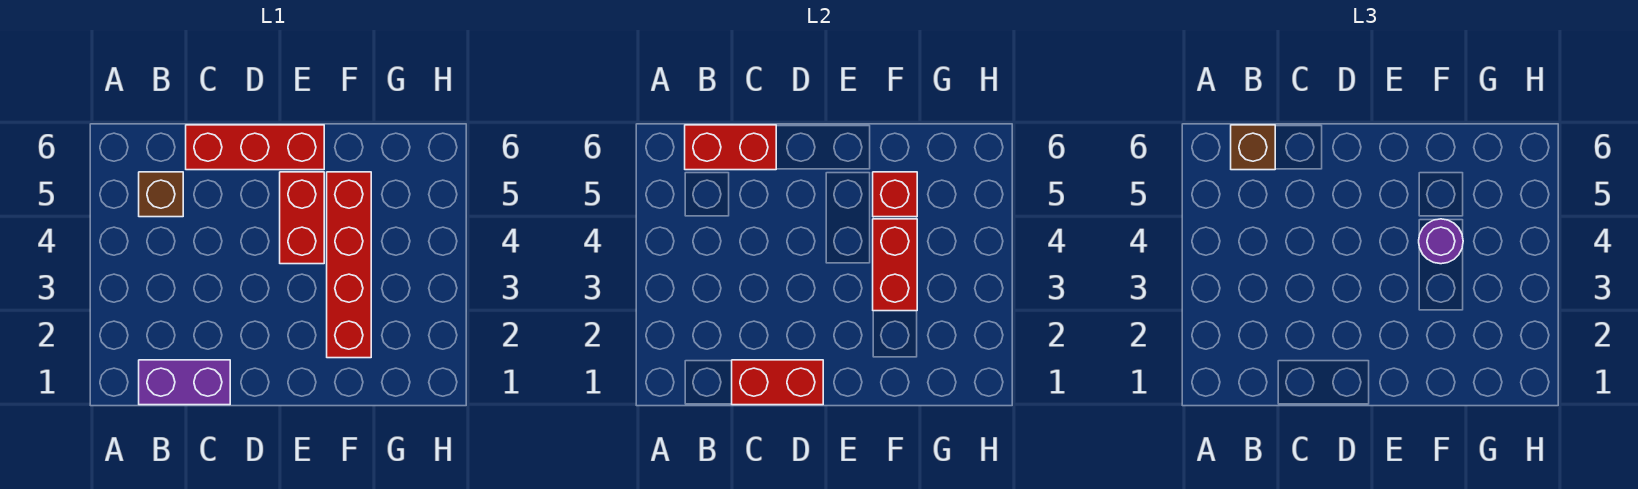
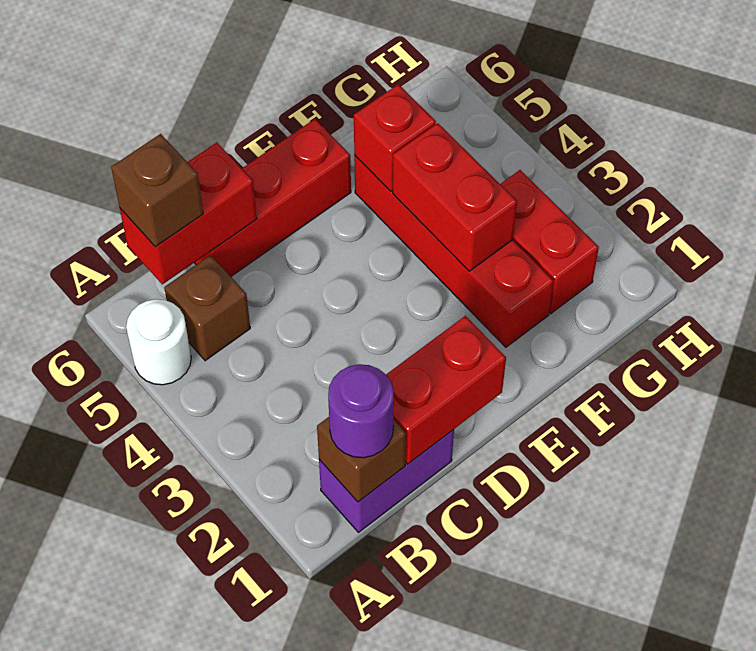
none -> white round brick A5 level 1
none -> brown brick B1 level 2
red brick E4:E5 level 1 -> red brick G2:G3 level 1
purple round brick F4 level 3 -> purple round brick B1 level 3

